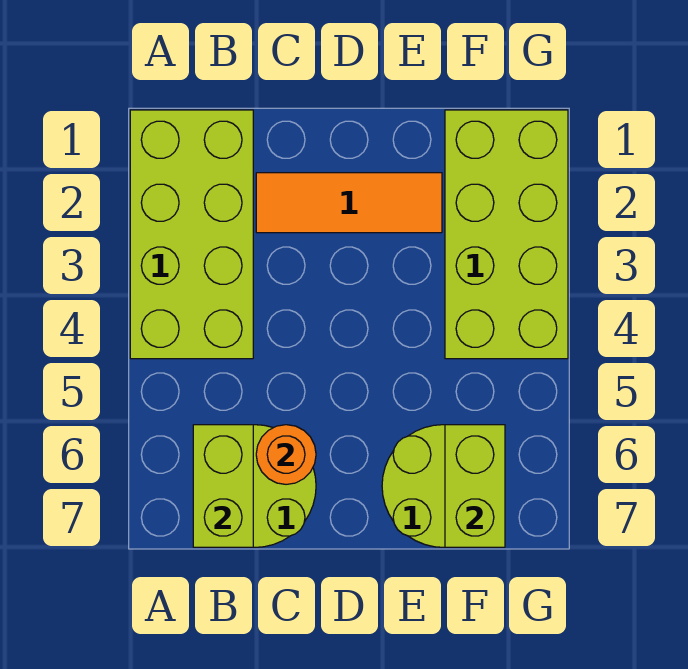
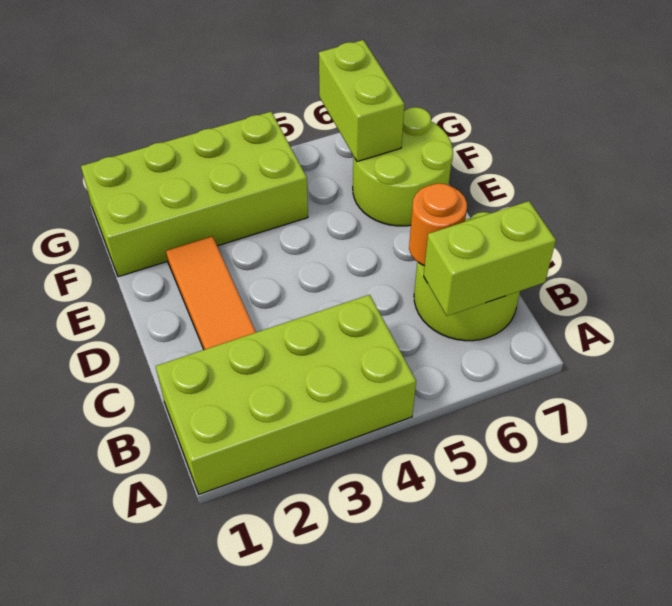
lime brick F6:F7 level 2 -> lime brick F6:G6 level 2

